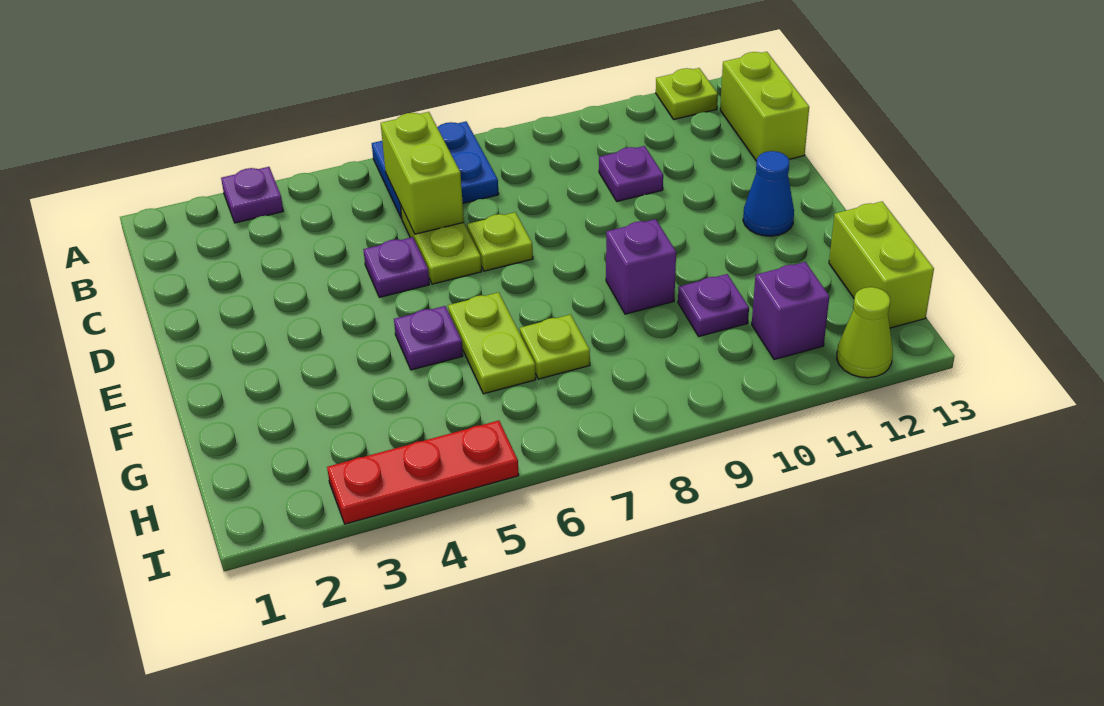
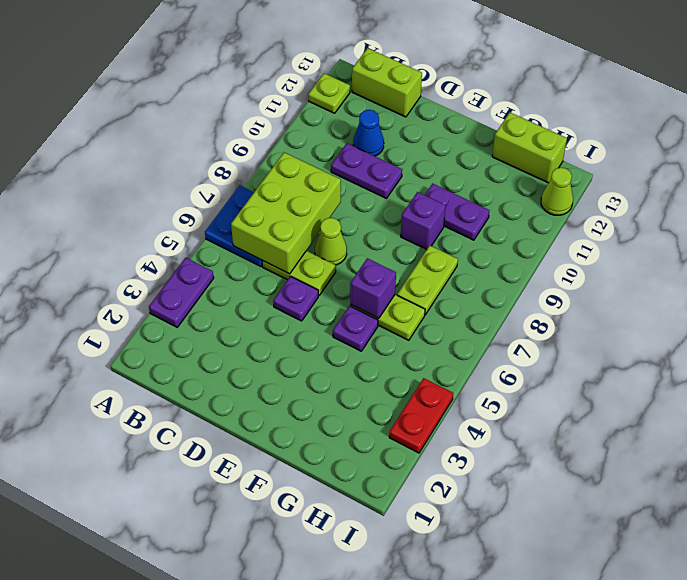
purple plate A3 level 1 -> purple plate A3:A4 level 1
lime brick B6:C6 level 2 -> lime brick B6:C8 level 2
purple plate C10 level 1 -> purple plate C10:D10 level 1
lime plate D7 level 1 -> lime cone D7 level 1
blue cone E12 level 1 -> blue cone C11 level 1
lime plate G7 level 1 -> lime plate G7:G8 level 1
purple plate G10 level 1 -> purple plate F10:G10 level 1
purple brick H11 level 1 -> purple brick F6 level 2
red plate I3:I5 level 1 -> red plate I3:I4 level 1

